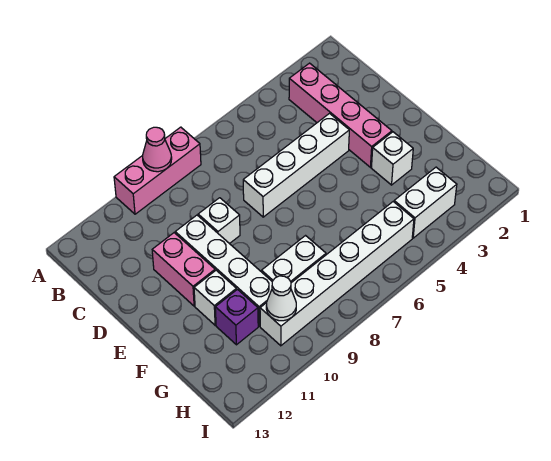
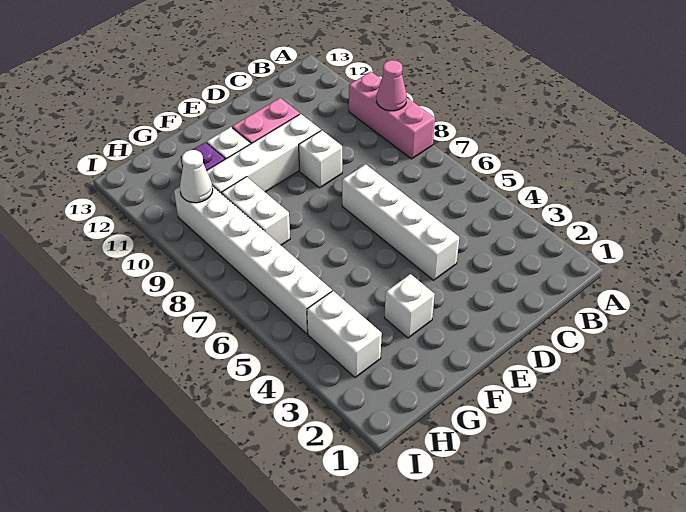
pink brick B3:E3 level 1 -> none

